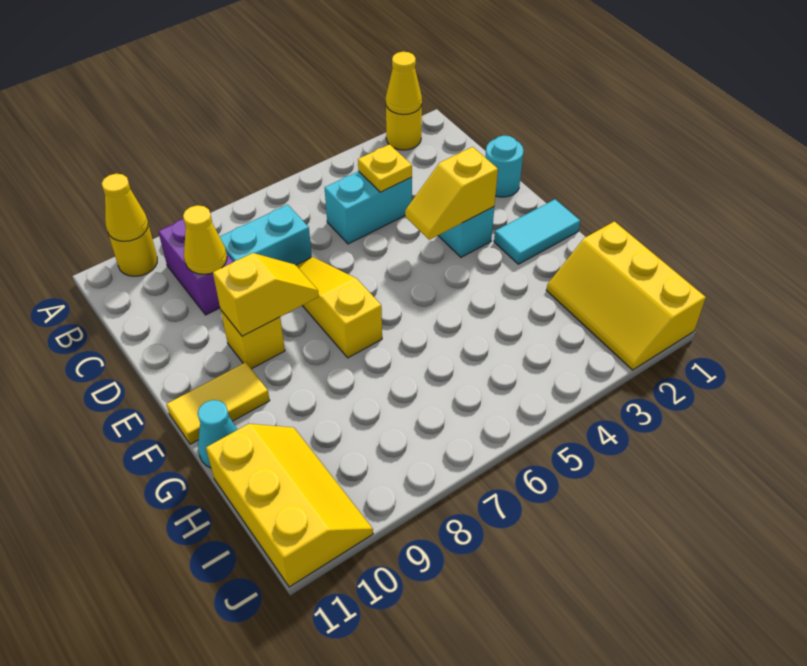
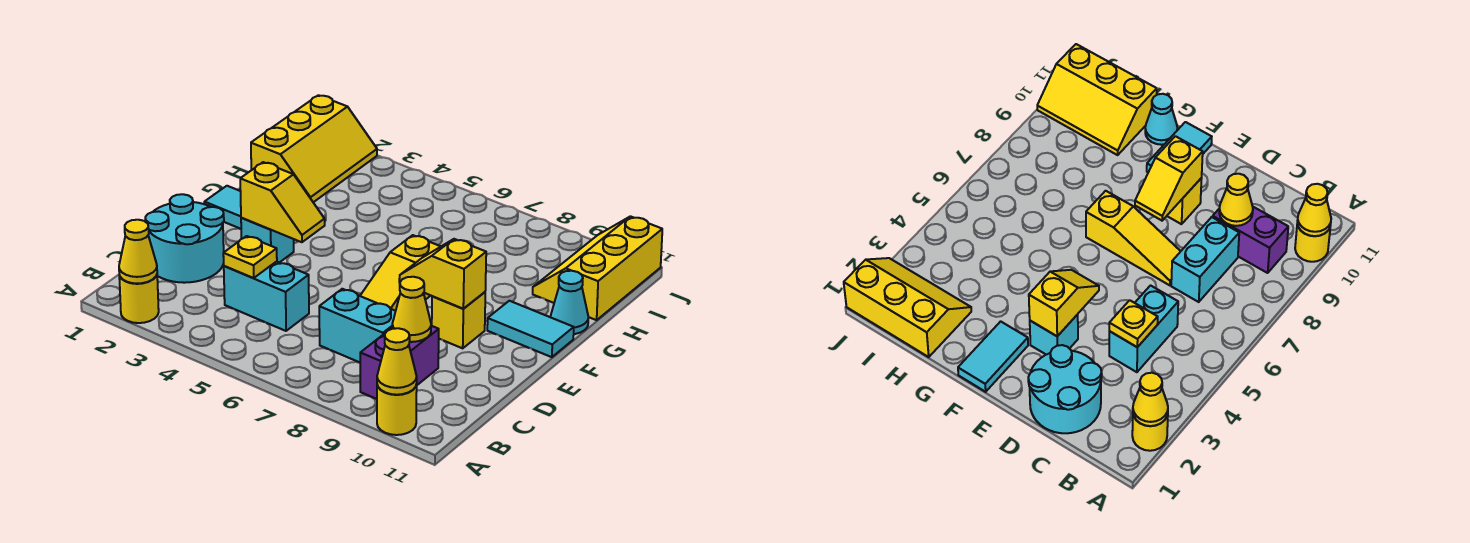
cyan round brick D1 level 1 -> cyan round brick C1:D2 level 1
yellow tile F10:F11 level 1 -> cyan tile F10:F11 level 1

